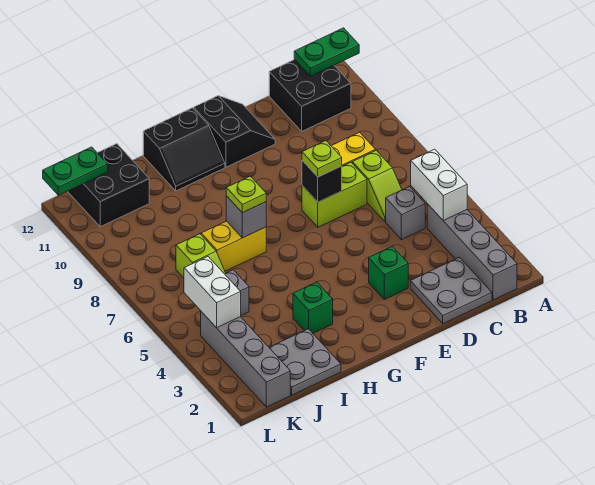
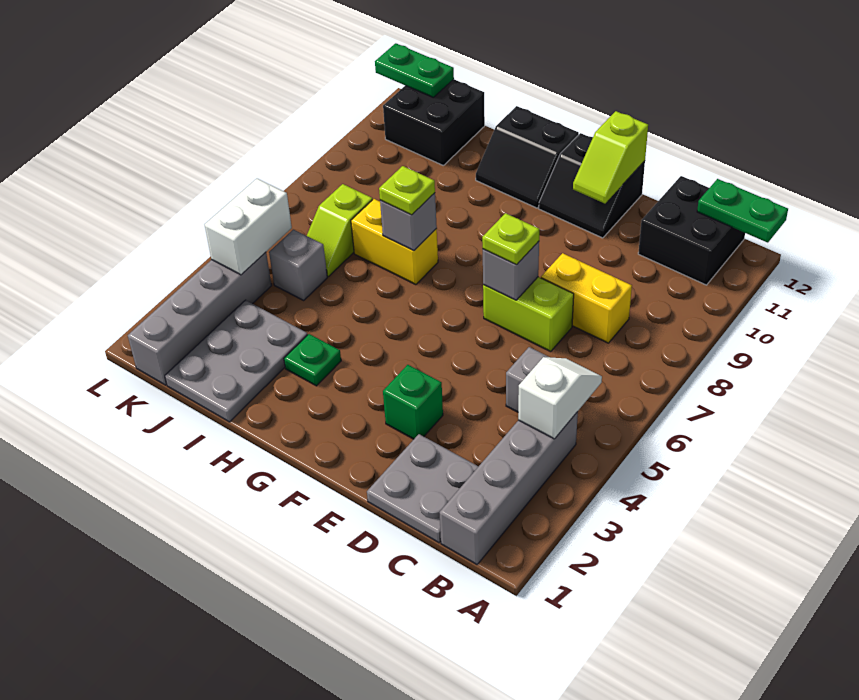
white brick B4:B5 level 2 -> white slope B4:B5 level 2 top 4
lime slope C6:C7 level 1 top 7 -> lime slope E11:E12 level 2 top 12
black brick E7 level 2 -> grey brick E7 level 2
black slope E11:F12 level 1 top F -> black slope E11:F12 level 1 top 12
green brick H3 level 1 -> green plate H3 level 1
grey plate I1:J2 level 1 -> grey plate I1:J3 level 1

